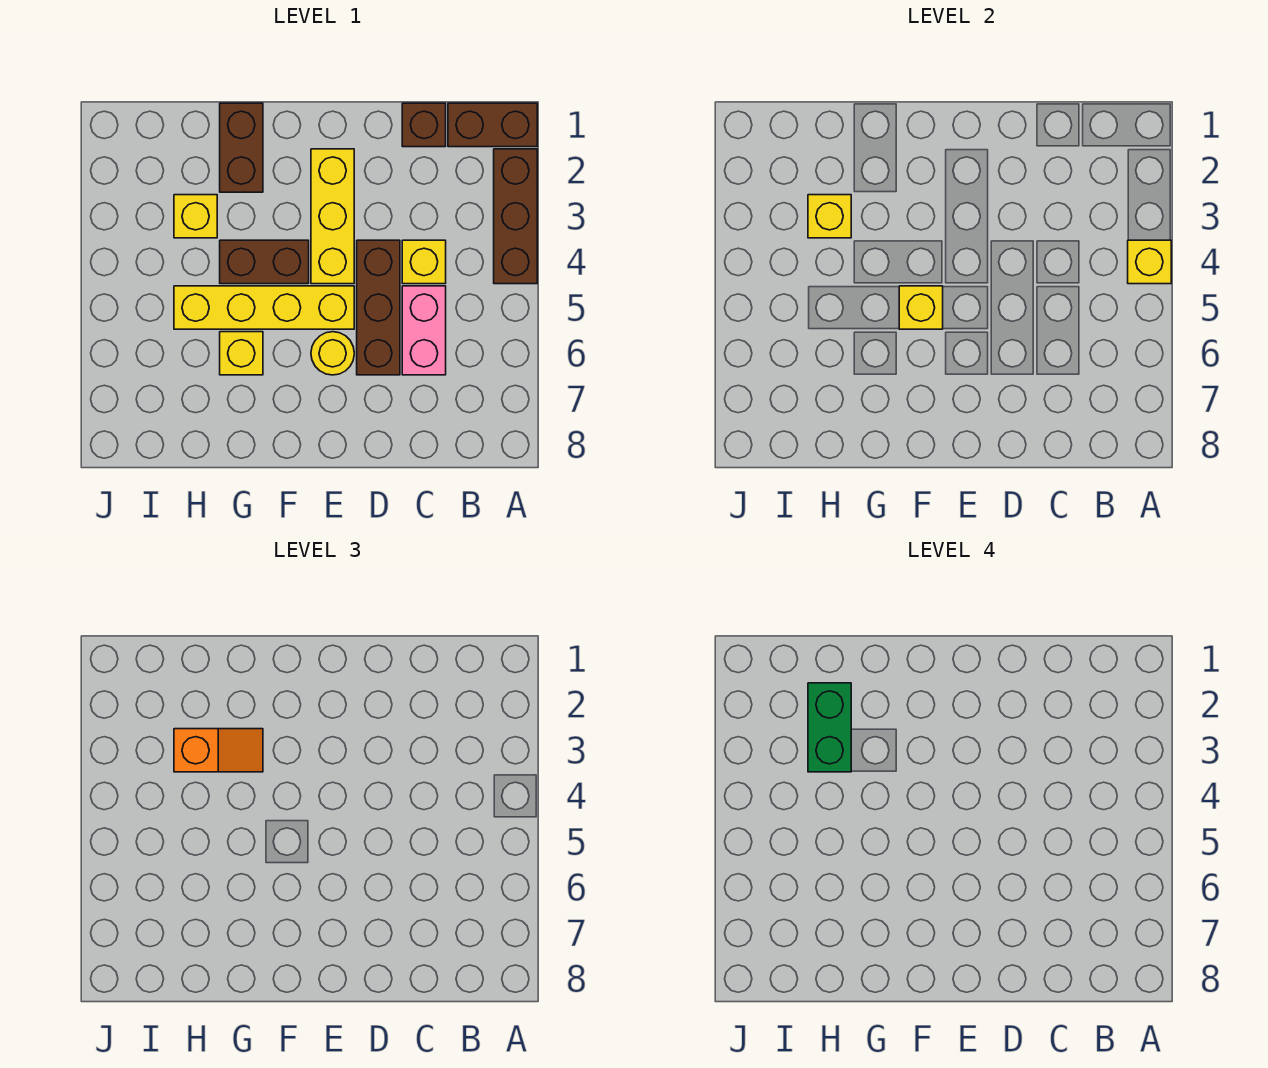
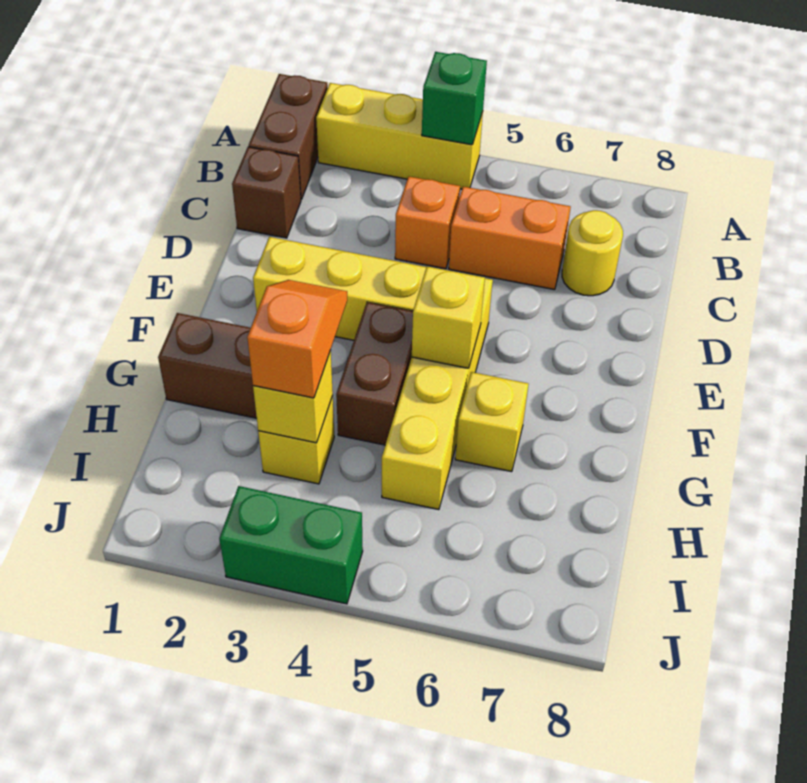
brown brick A2:A4 level 1 -> yellow brick A2:A4 level 1
yellow brick A4 level 2 -> green brick A4 level 2
yellow brick C4 level 1 -> orange brick C4 level 1
pink brick C5:C6 level 1 -> orange brick C5:C6 level 1
brown brick D4:D6 level 1 -> none
yellow round brick E6 level 1 -> yellow round brick C7 level 1
green brick H2:H3 level 4 -> green brick J3:J4 level 1

